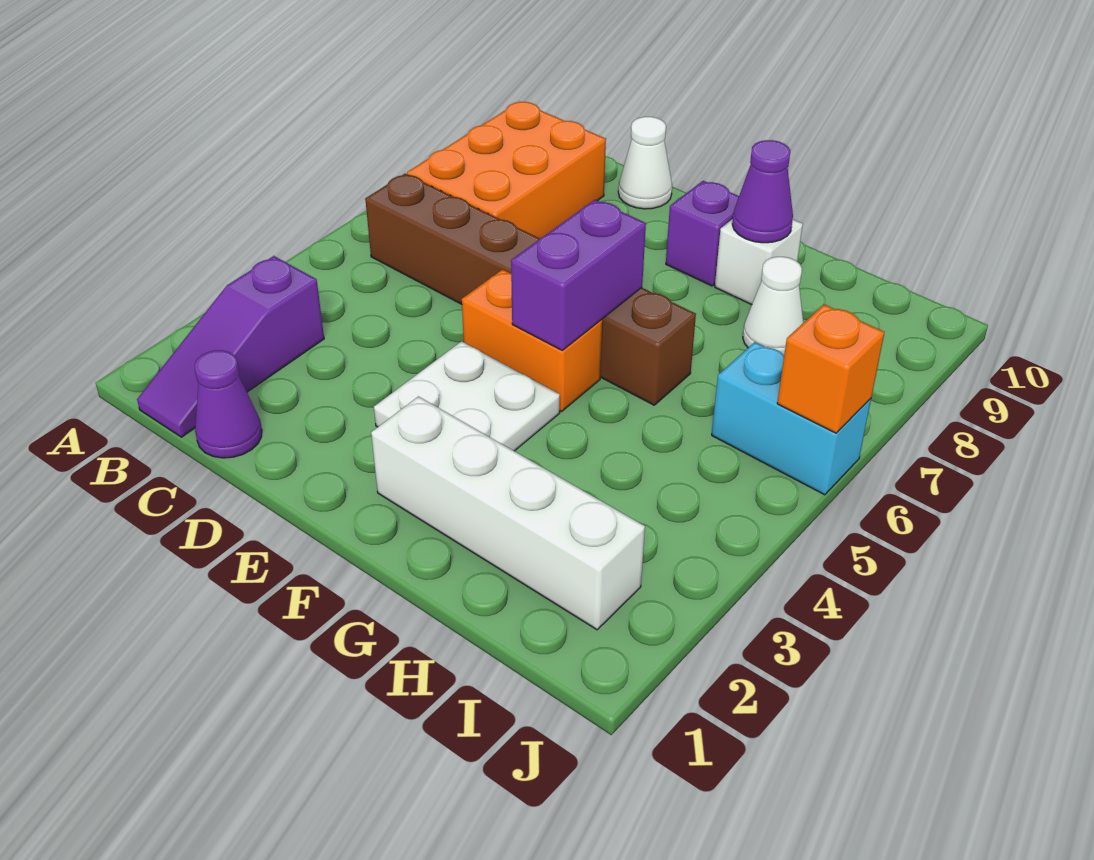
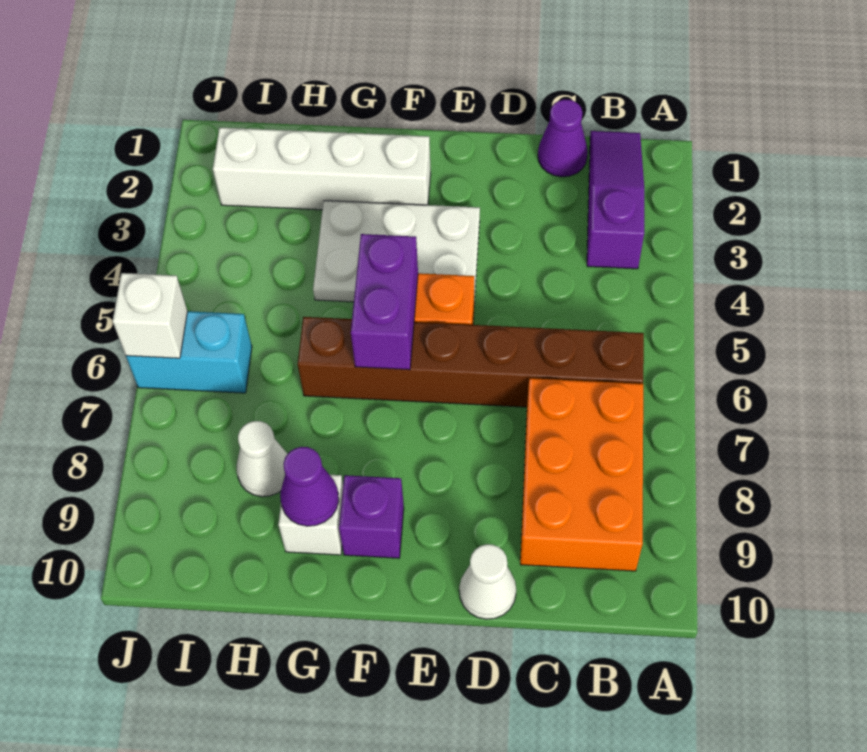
white plate E3:F4 level 1 -> white plate E3:G4 level 1
orange brick J6 level 2 -> white brick J6 level 2

